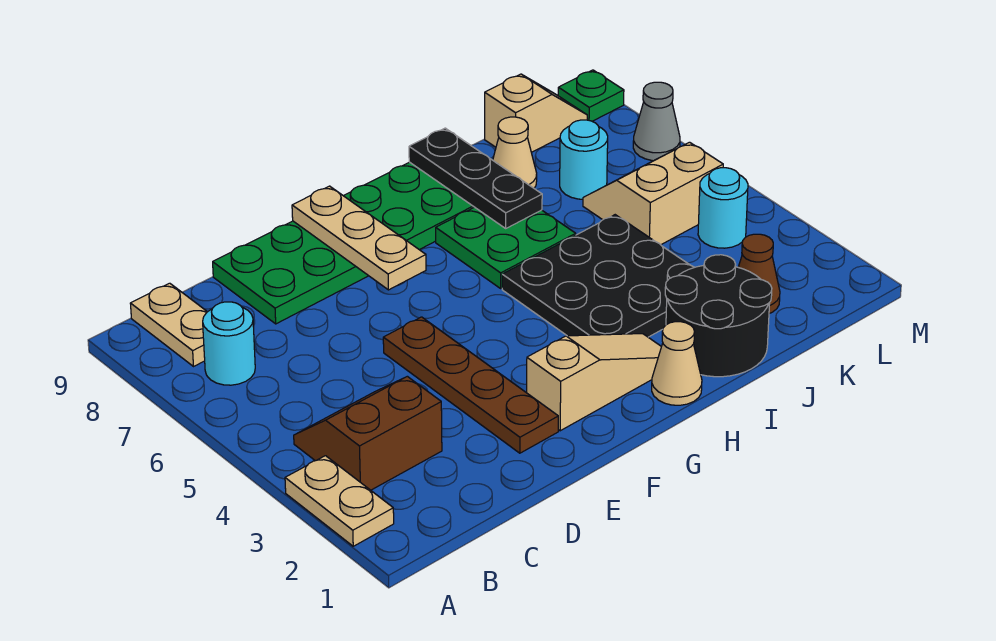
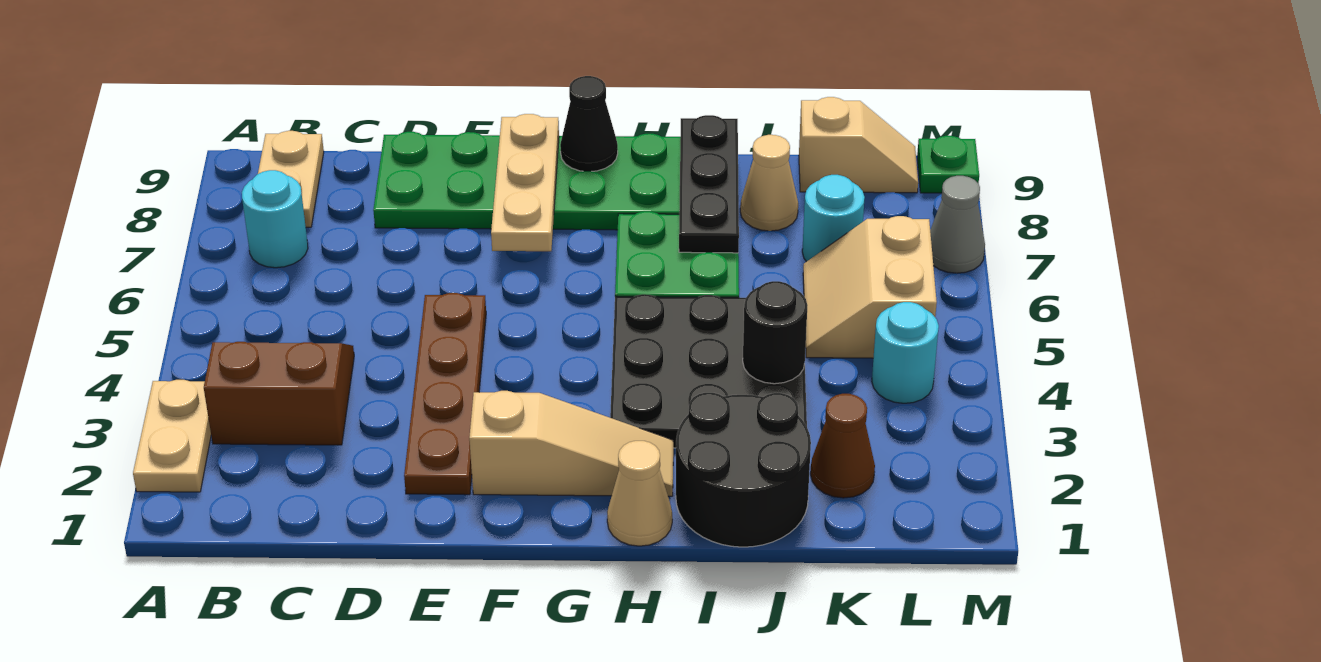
none -> black cone G9 level 2
none -> black round brick J4 level 2
tan slope K5:L6 level 1 top 5 -> tan slope K5:L6 level 1 top L

